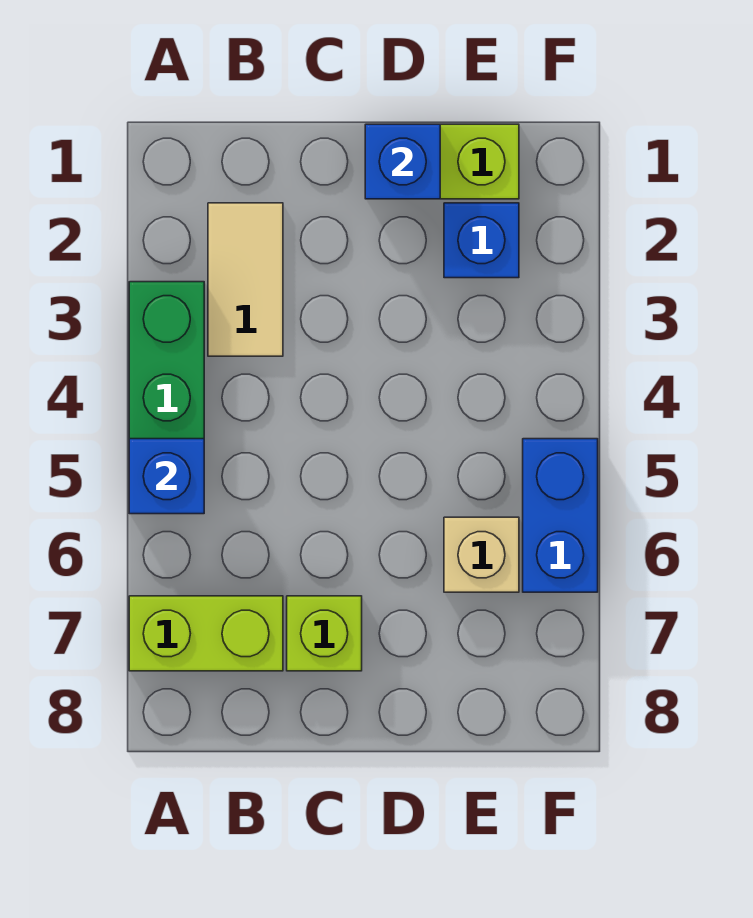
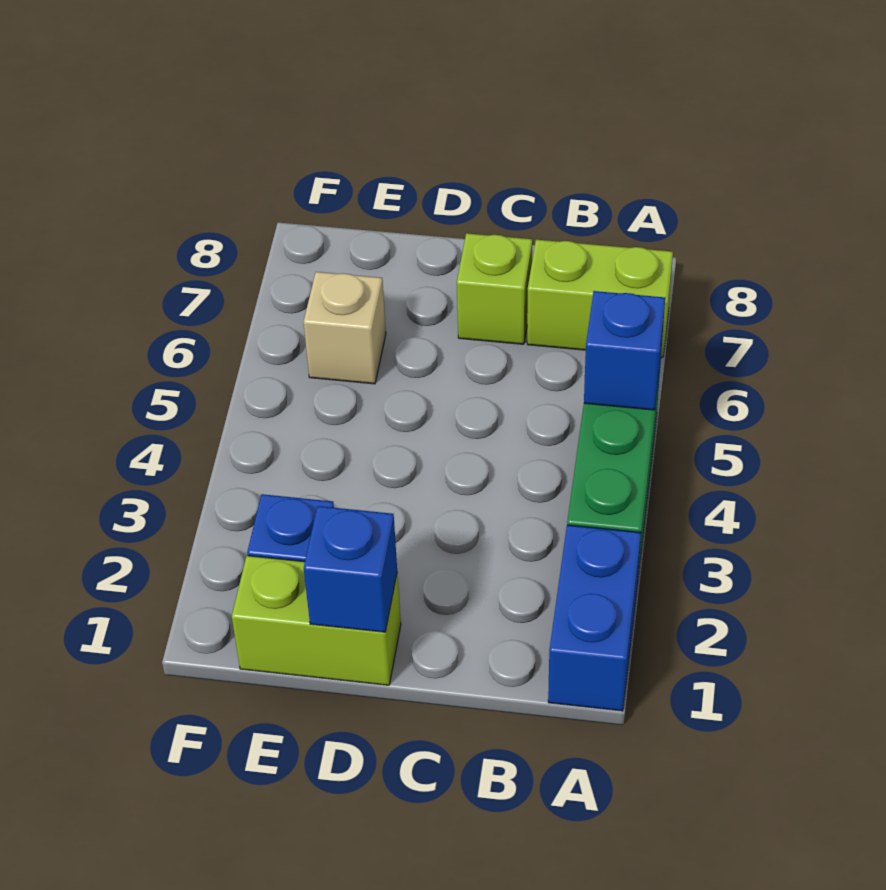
tan tile B2:B3 level 1 -> none
blue brick F5:F6 level 1 -> blue brick A1:A2 level 1

